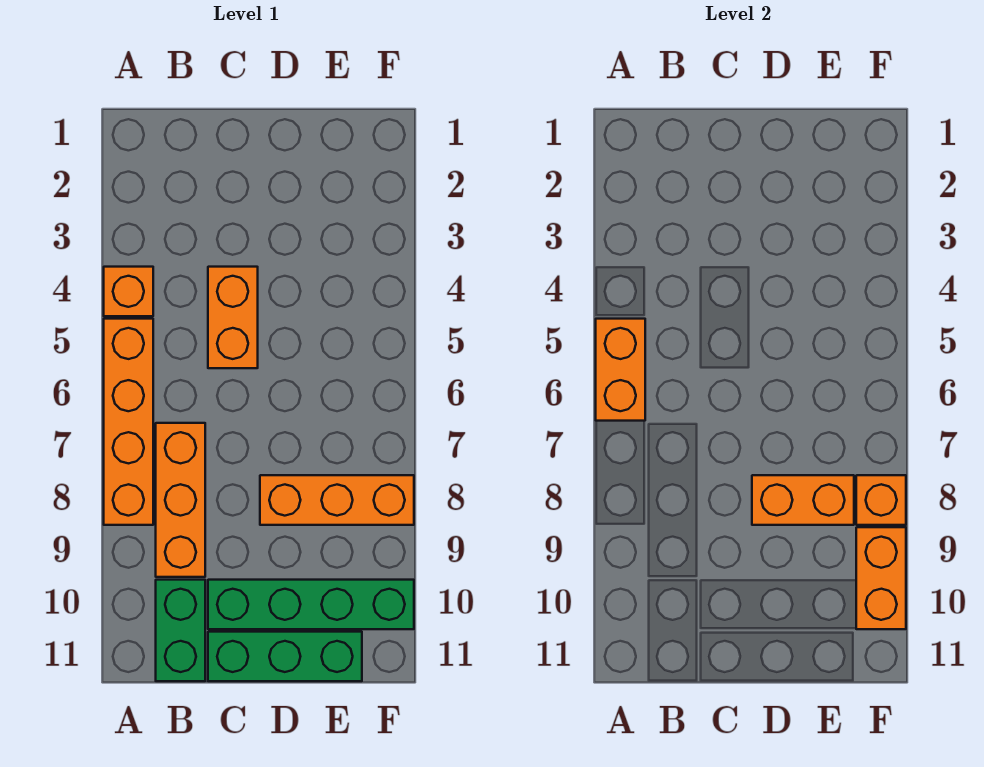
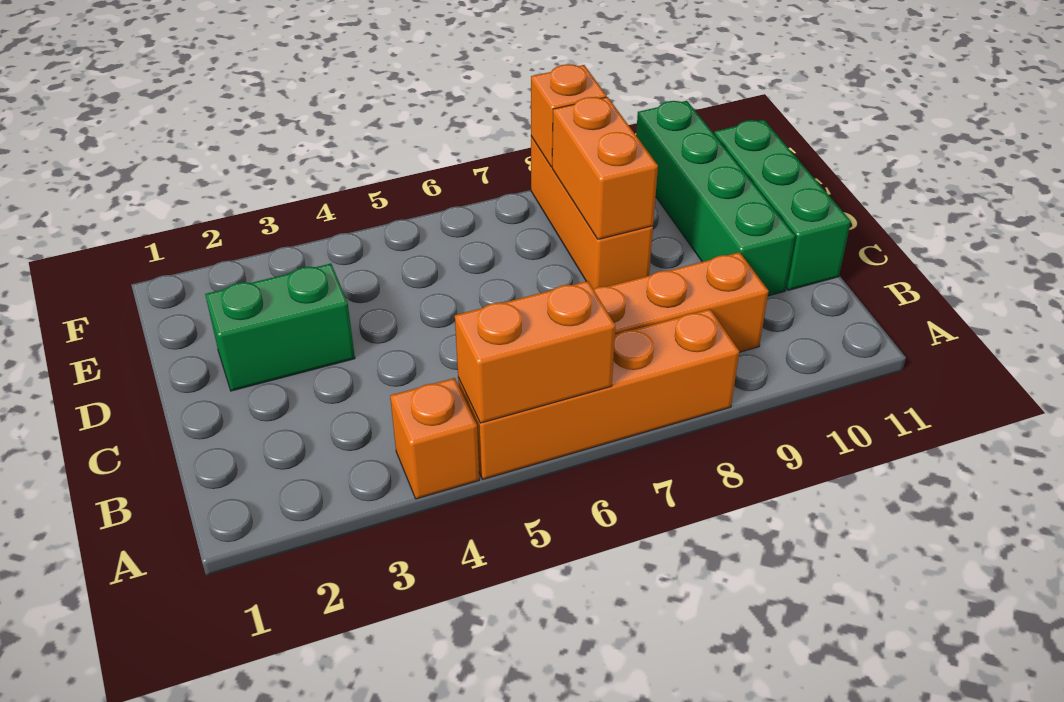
green brick B10:B11 level 1 -> green brick D2:D3 level 1
orange brick C4:C5 level 1 -> none
orange brick F9:F10 level 2 -> none

